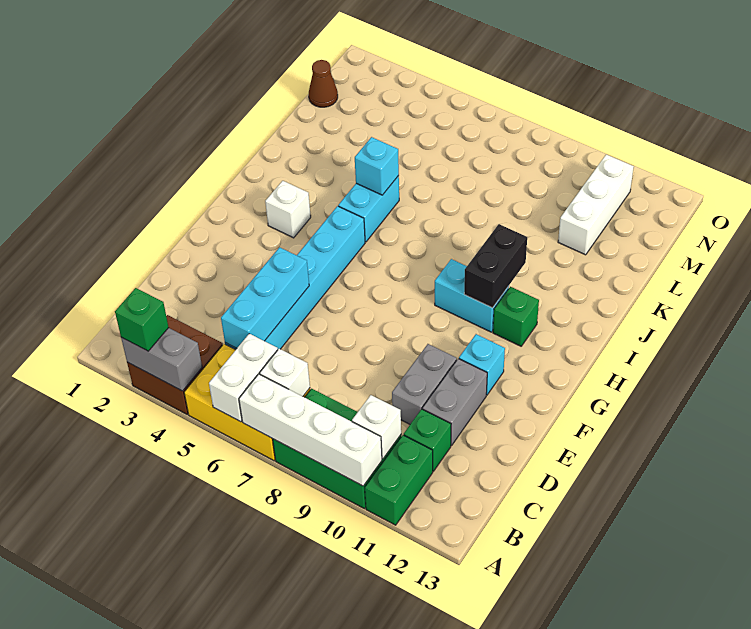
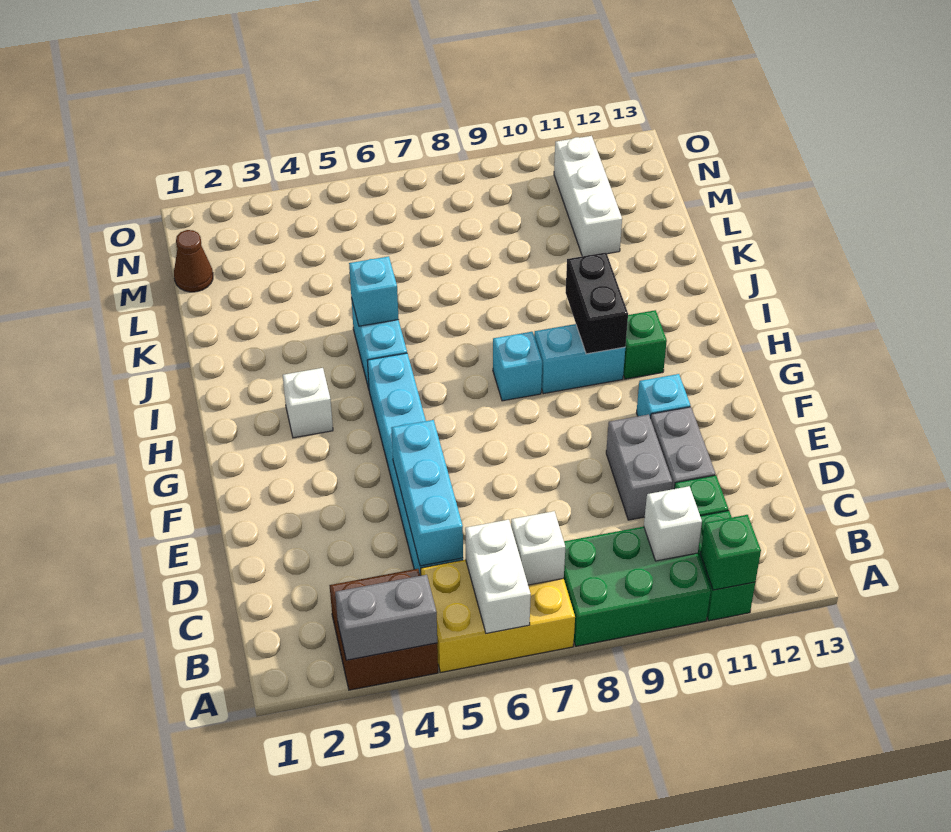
green brick A3 level 3 -> green brick A11 level 2
white brick A7:A10 level 2 -> none
none -> cyan brick H8 level 1

